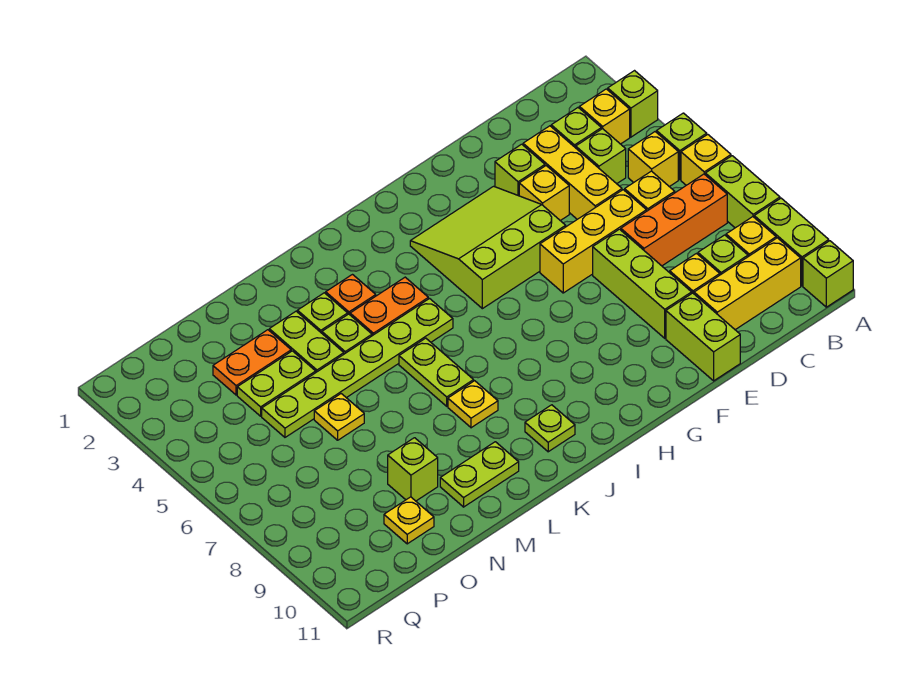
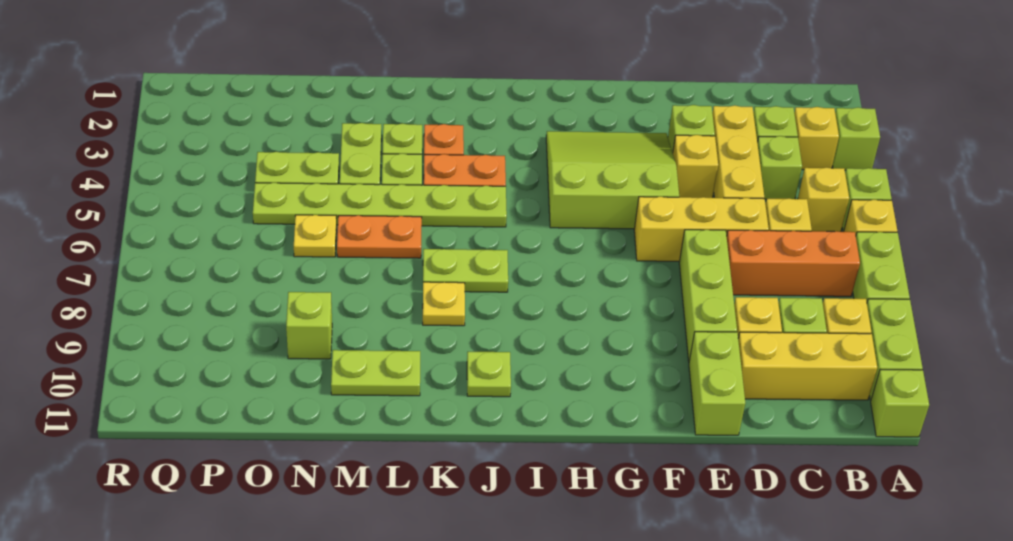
lime plate K6:K7 level 1 -> lime plate J7:K7 level 1
orange plate N3:O3 level 1 -> orange plate L6:M6 level 1
yellow plate O10 level 1 -> none

